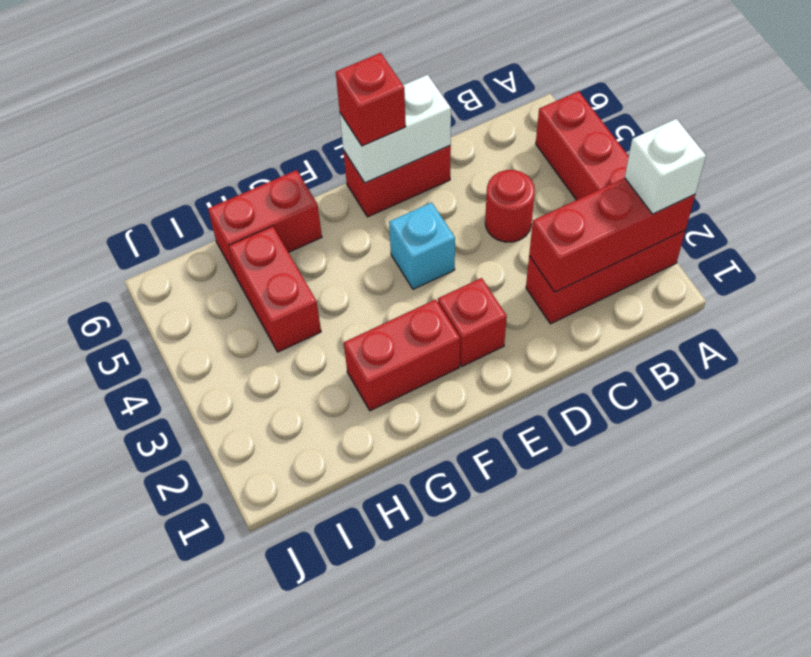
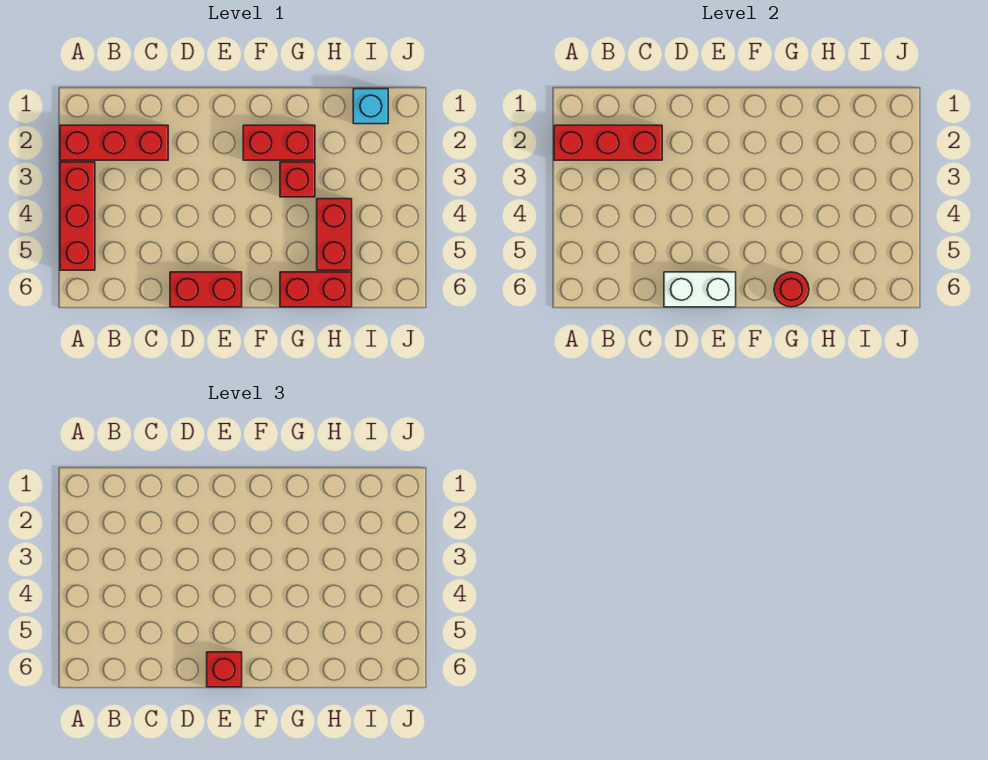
white brick A2 level 3 -> none
red round brick C4 level 1 -> red round brick G6 level 2
red brick E2 level 1 -> red brick G3 level 1
cyan brick E4 level 1 -> cyan brick I1 level 1

